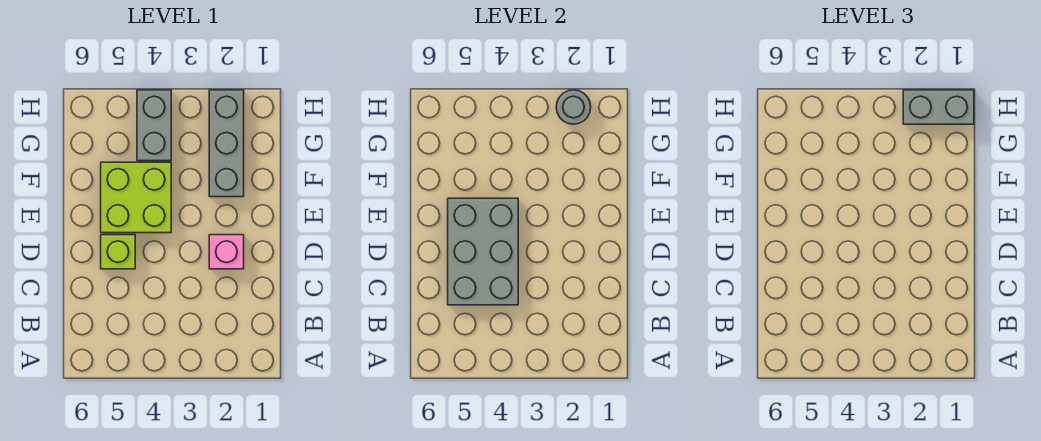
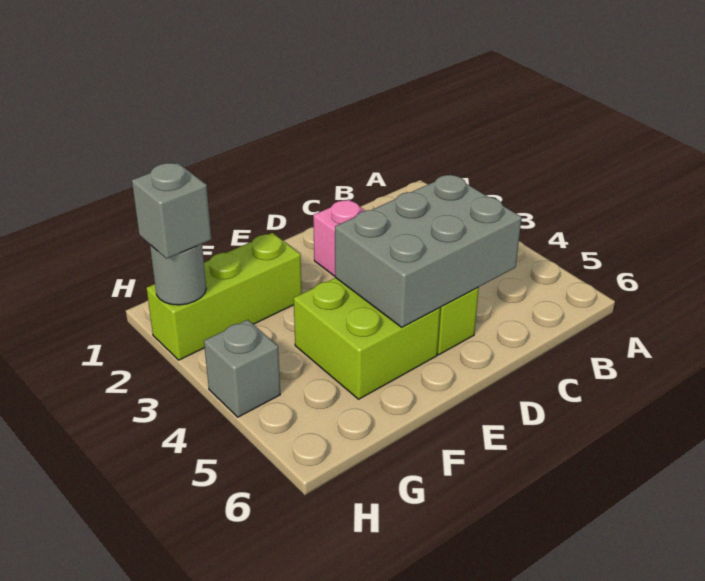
grey brick F2:H2 level 1 -> lime brick F2:H2 level 1
grey brick G4:H4 level 1 -> grey brick H4 level 1
grey brick H1:H2 level 3 -> grey brick H2 level 3

